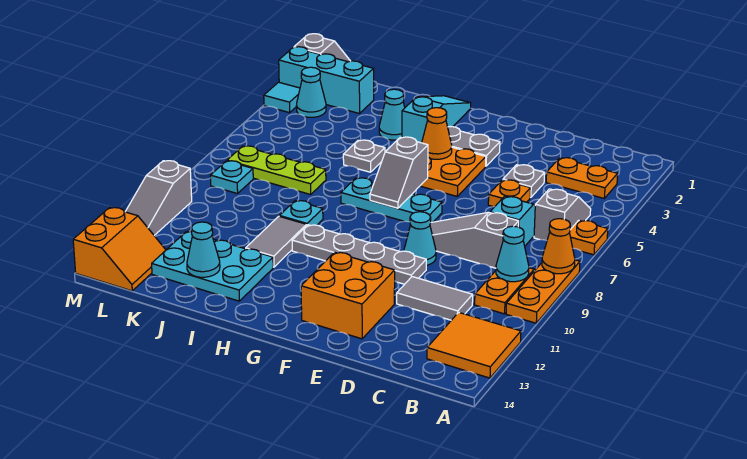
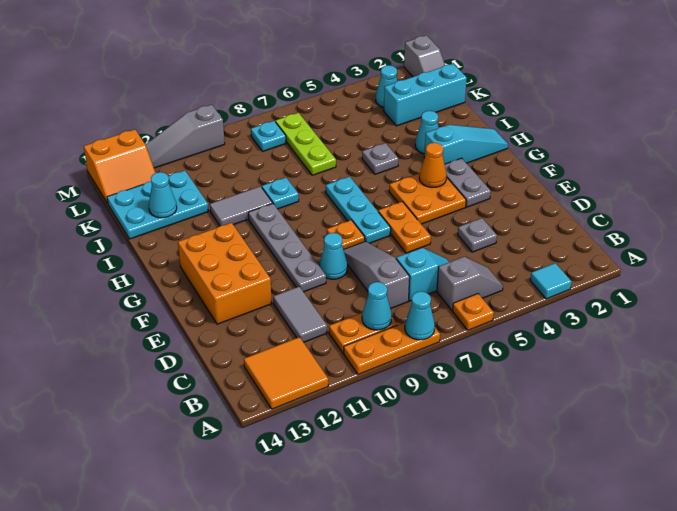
orange cone A8 level 2 -> cyan cone A8 level 2
orange plate B3:C3 level 1 -> orange plate E6:F6 level 1
orange plate D5 level 1 -> orange plate F8 level 1
orange brick E12:F13 level 1 -> orange brick E12:G13 level 1
grey slope G6:G7 level 2 top 6 -> none
cyan plate I12:K13 level 1 -> cyan plate J12:K14 level 1
cyan brick K2:M2 level 1 -> cyan brick K1:K3 level 1
cyan tile M3 level 1 -> cyan tile A3 level 1

